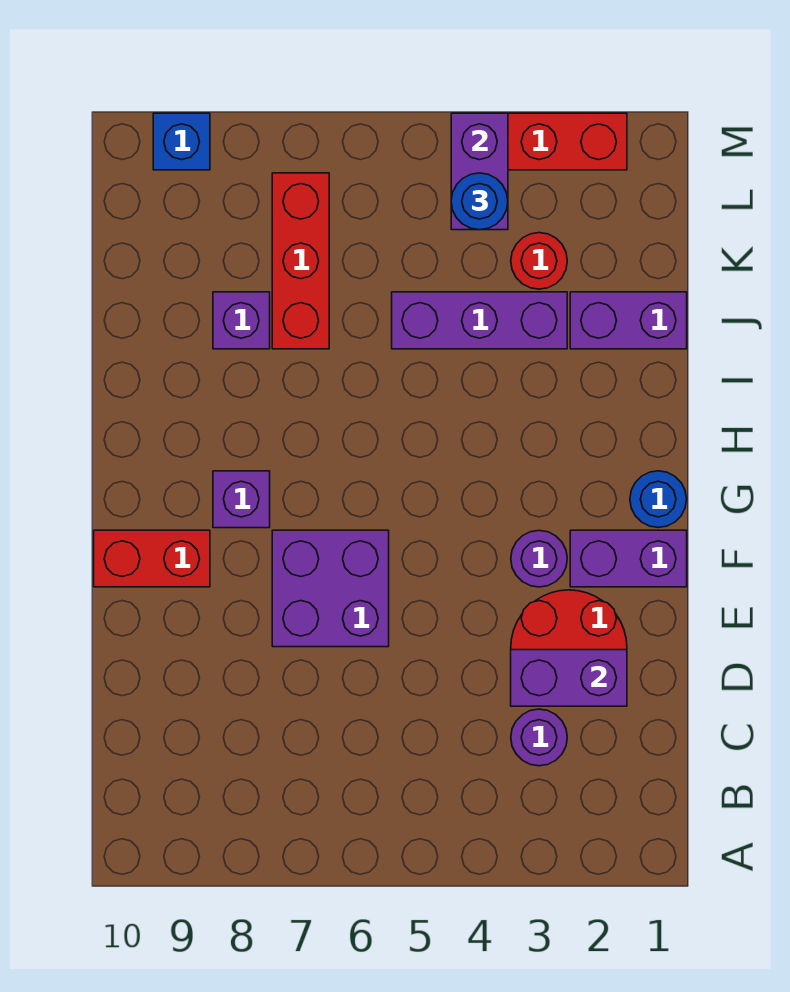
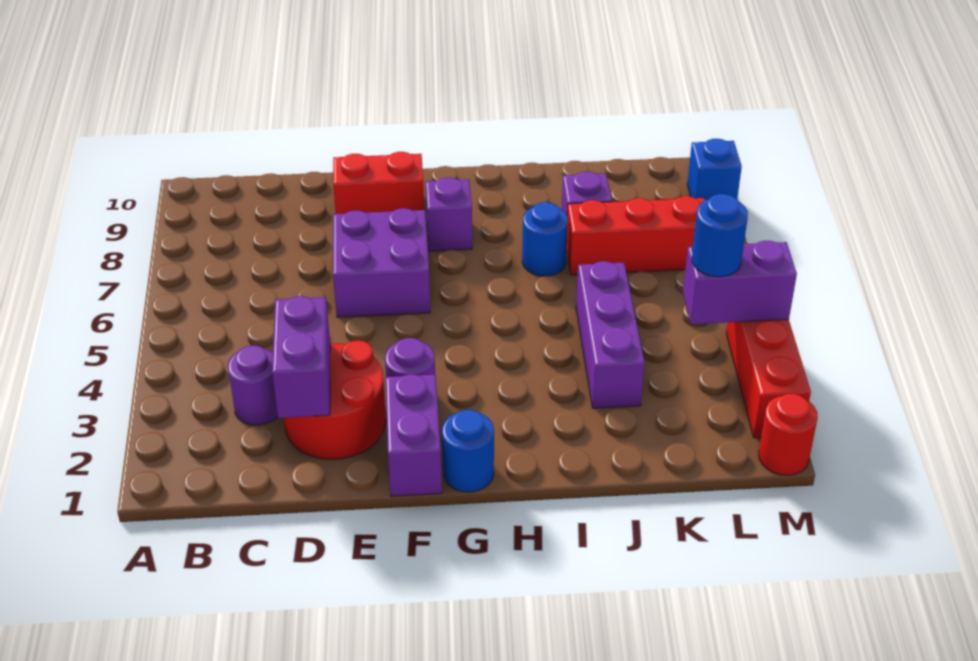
red brick F9:F10 level 1 -> red brick E9:F9 level 1
none -> blue round brick I7 level 1
purple brick J1:J2 level 1 -> none
red round brick K3 level 1 -> red round brick M1 level 1

